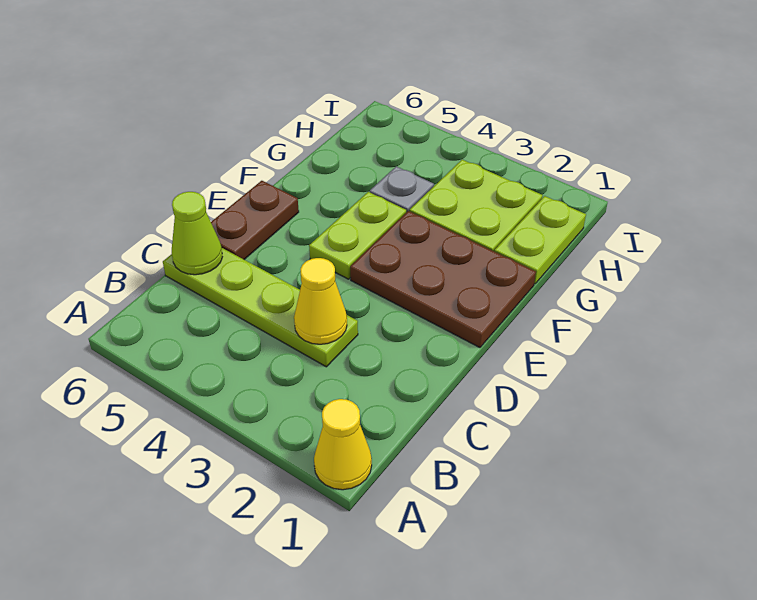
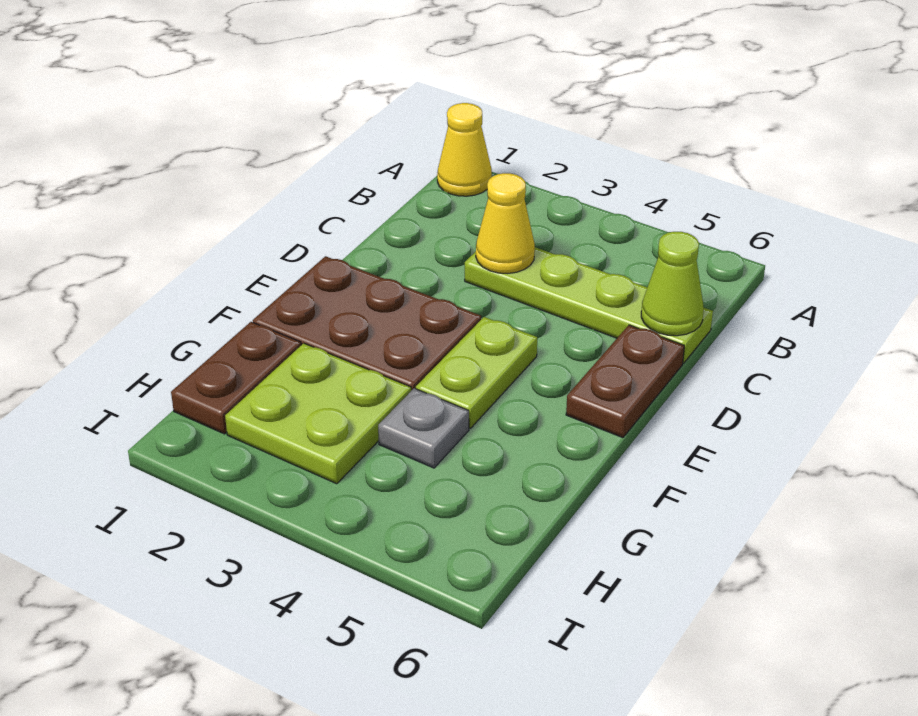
lime plate G1:H1 level 1 -> brown plate G1:H1 level 1

